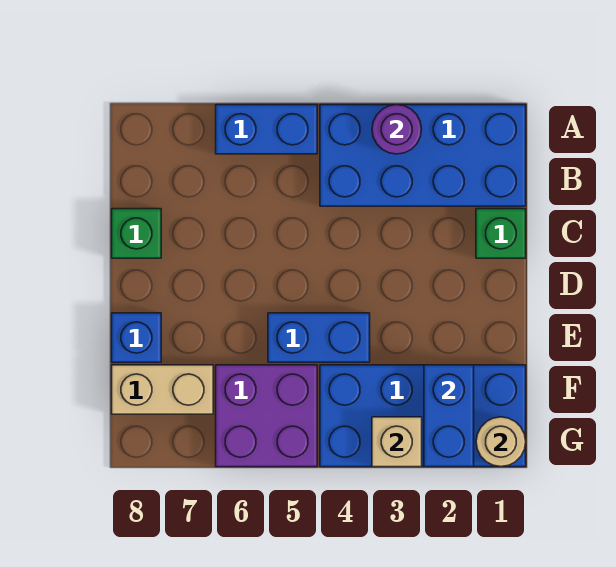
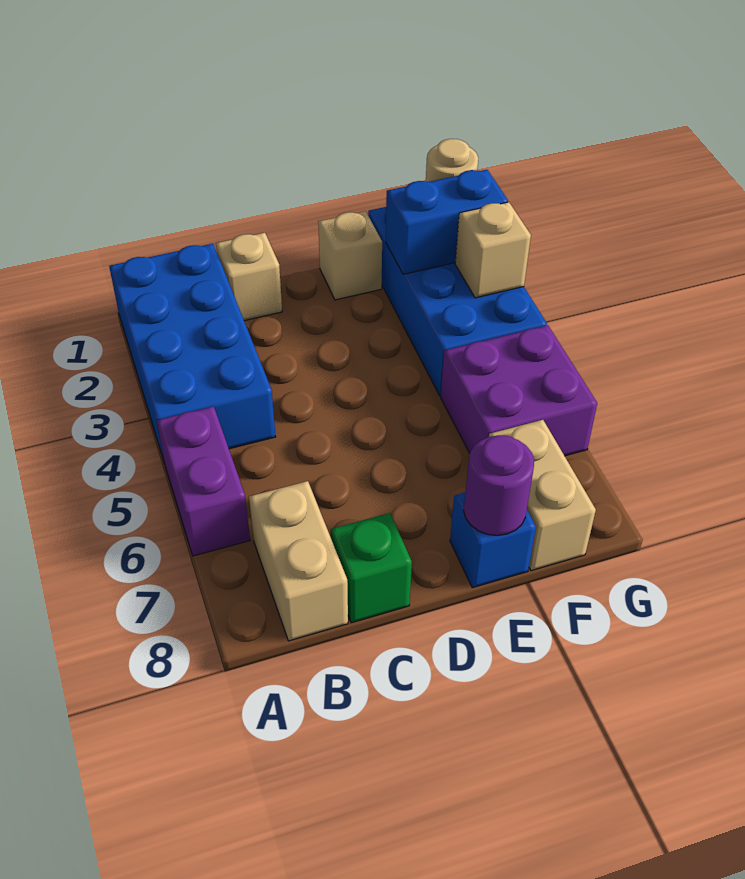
purple round brick A3 level 2 -> purple round brick E8 level 2
blue brick A5:A6 level 1 -> purple brick A5:A6 level 1
none -> tan brick B7:B8 level 1
green brick C1 level 1 -> tan brick C1 level 1
none -> tan brick E1 level 1
blue brick E4:E5 level 1 -> none

